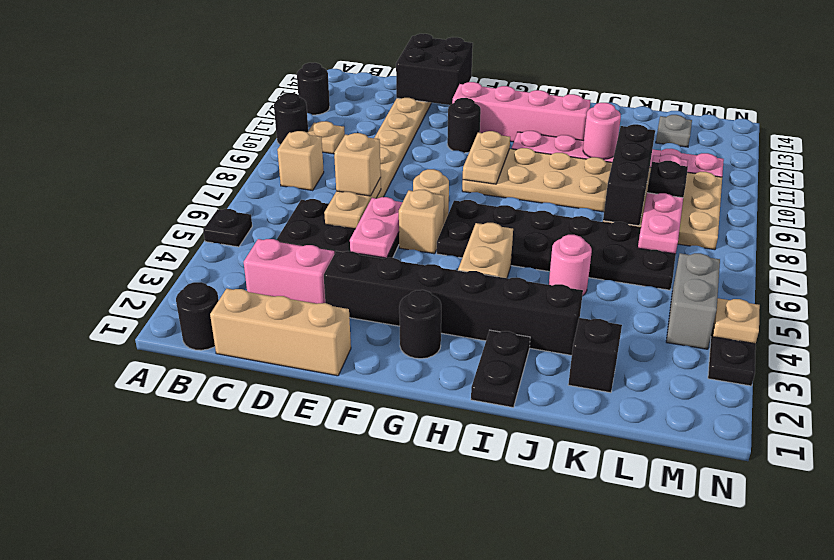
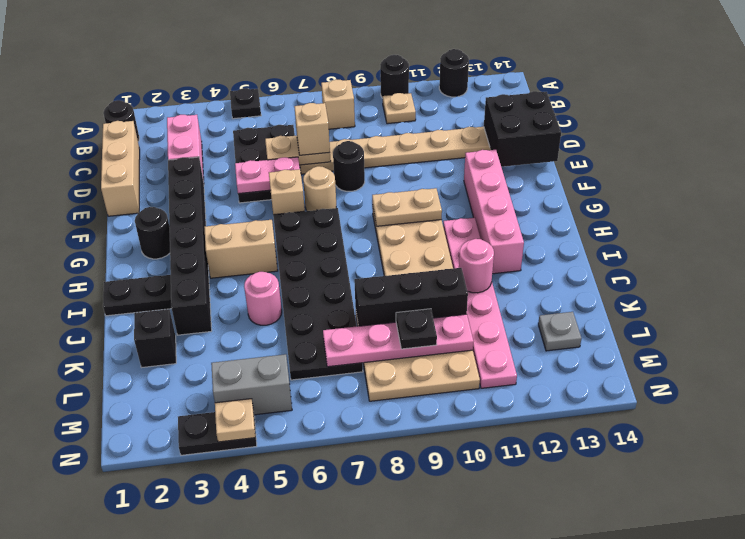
black round brick F11 level 1 -> black round brick E8 level 1

